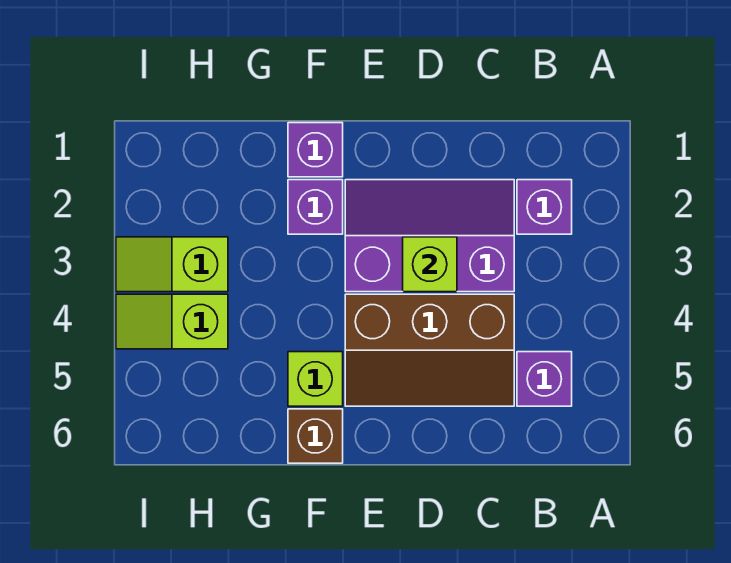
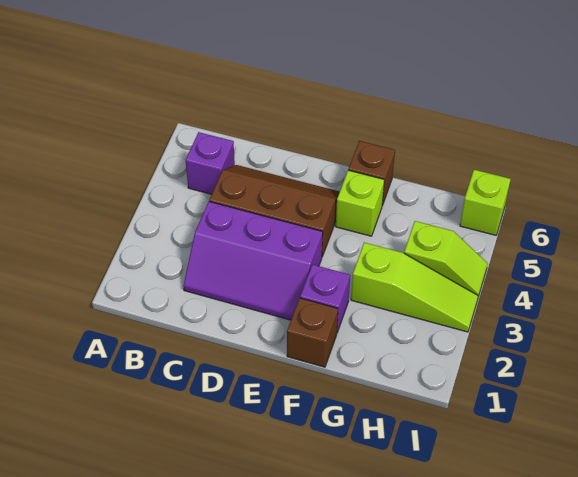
purple brick B2 level 1 -> none
lime brick D3 level 2 -> lime brick I6 level 1
purple brick F1 level 1 -> brown brick F1 level 1
lime slope H3:I3 level 1 top H -> lime slope G3:I3 level 1 top G

